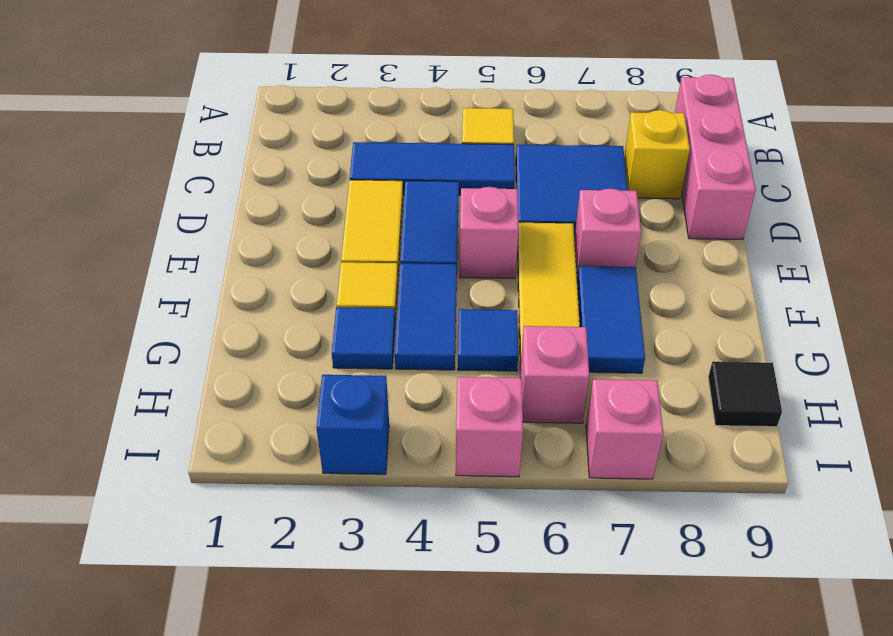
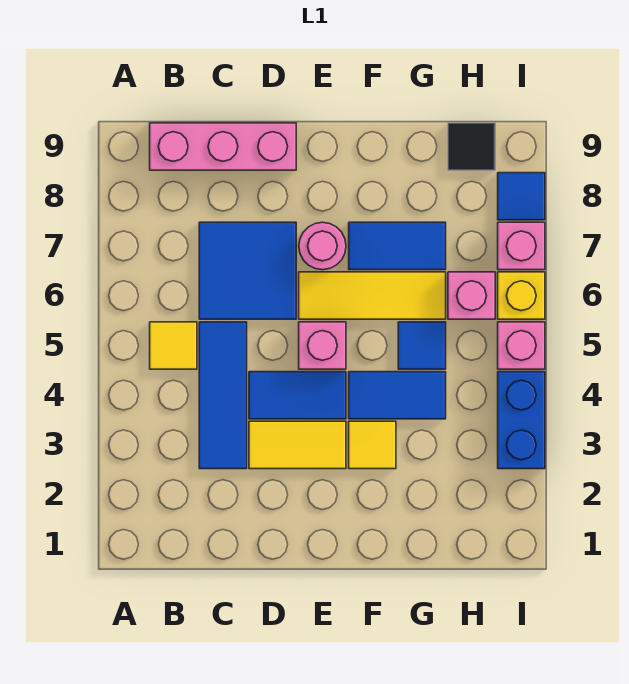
yellow brick C8 level 1 -> yellow brick I6 level 1
pink brick E7 level 1 -> pink round brick E7 level 1
blue tile G3 level 1 -> blue tile I8 level 1
blue brick I3 level 1 -> blue brick I3:I4 level 1

